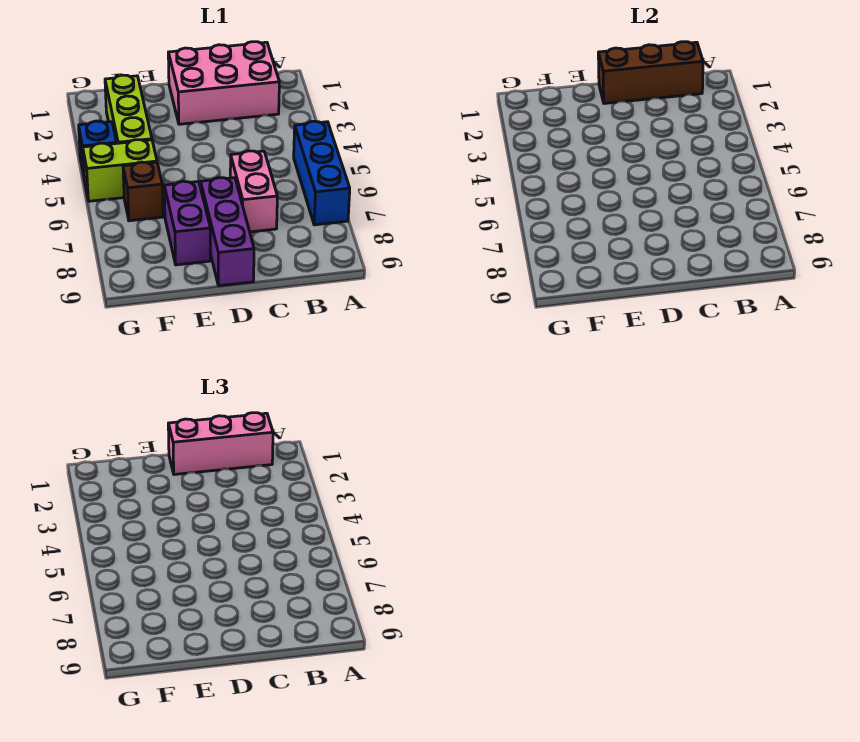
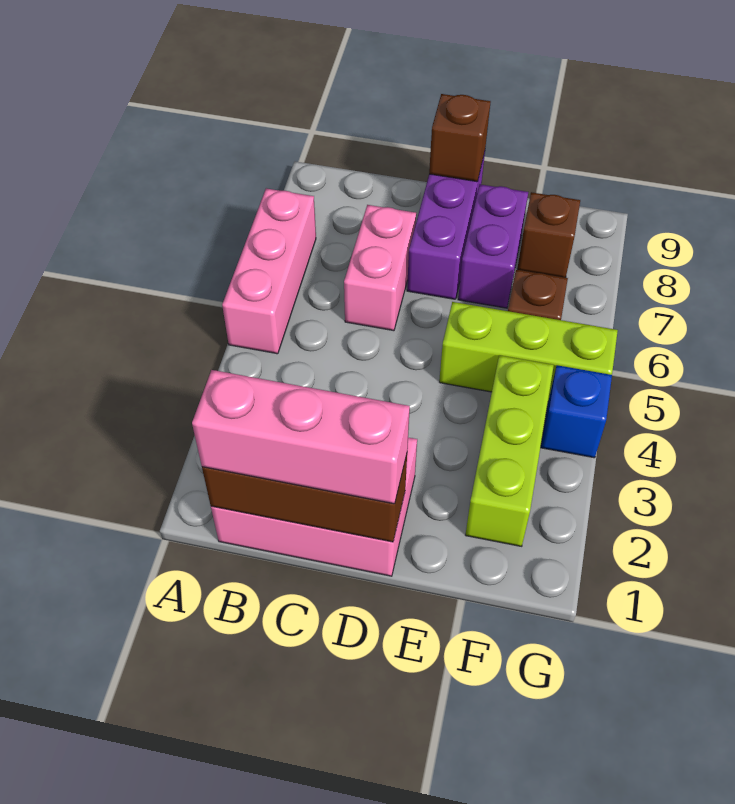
blue brick A5:A7 level 1 -> pink brick A5:A7 level 1
none -> brown brick D9 level 2
lime brick F5:G5 level 1 -> lime brick E5:G5 level 1
none -> brown brick F8 level 1

